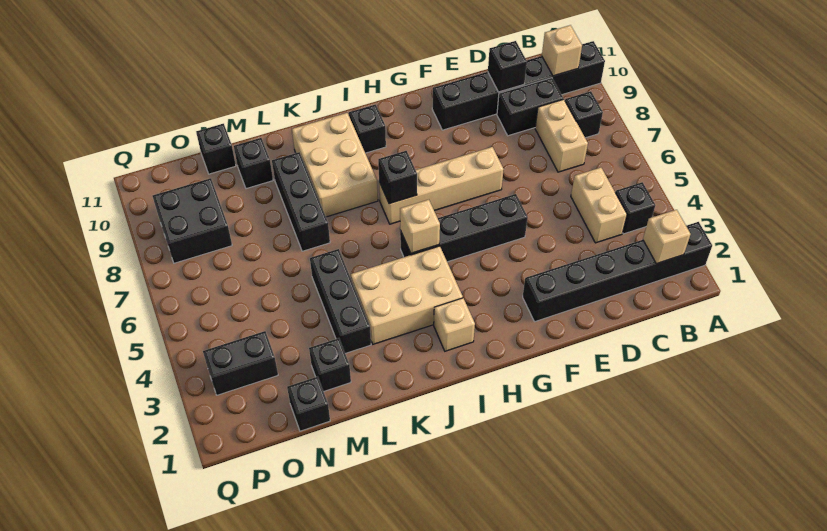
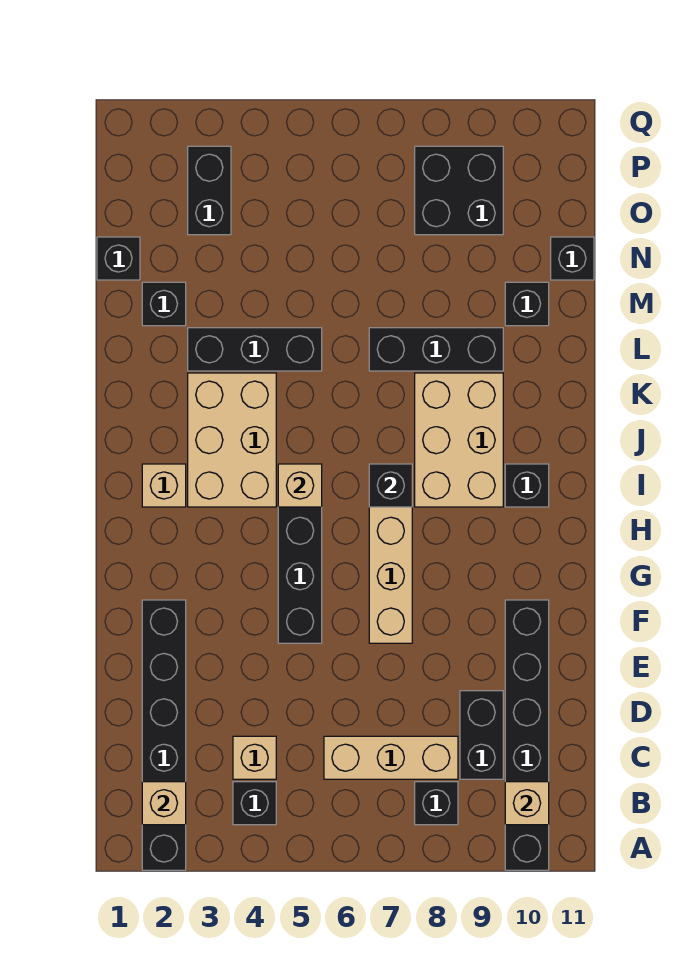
tan brick C4:C5 level 1 -> tan brick C4 level 1
tan brick C7:C8 level 1 -> tan brick C6:C8 level 1
black brick D10 level 2 -> none
tan brick J8:K10 level 1 -> tan brick I8:K9 level 1

